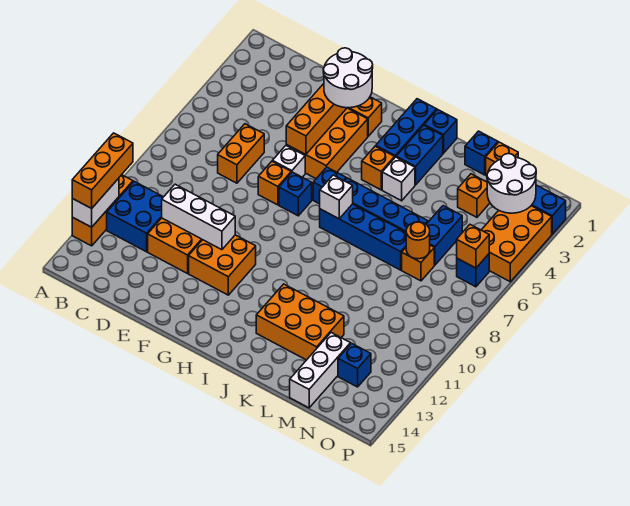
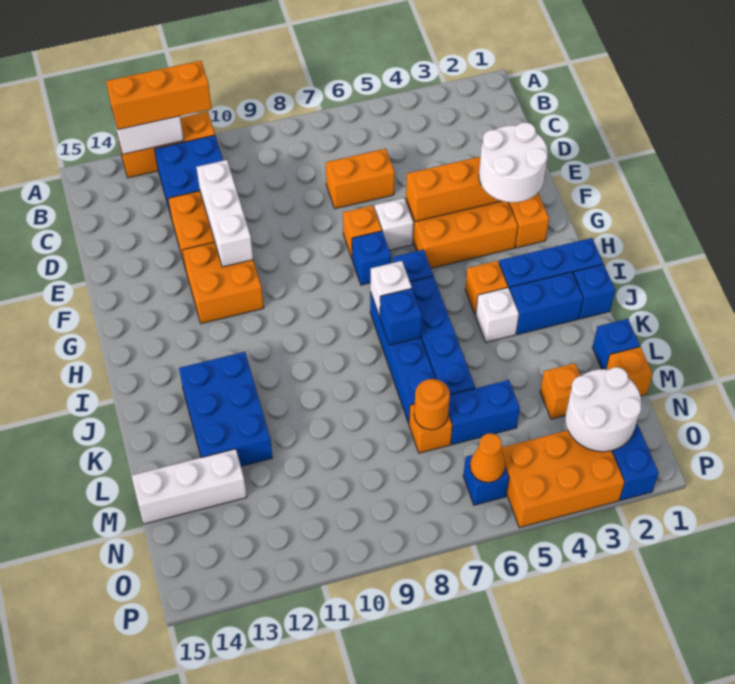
orange brick J12:L13 level 1 -> blue brick J12:L13 level 1
blue brick N13 level 1 -> blue brick J7 level 2
orange brick O6 level 2 -> orange cone O6 level 2

